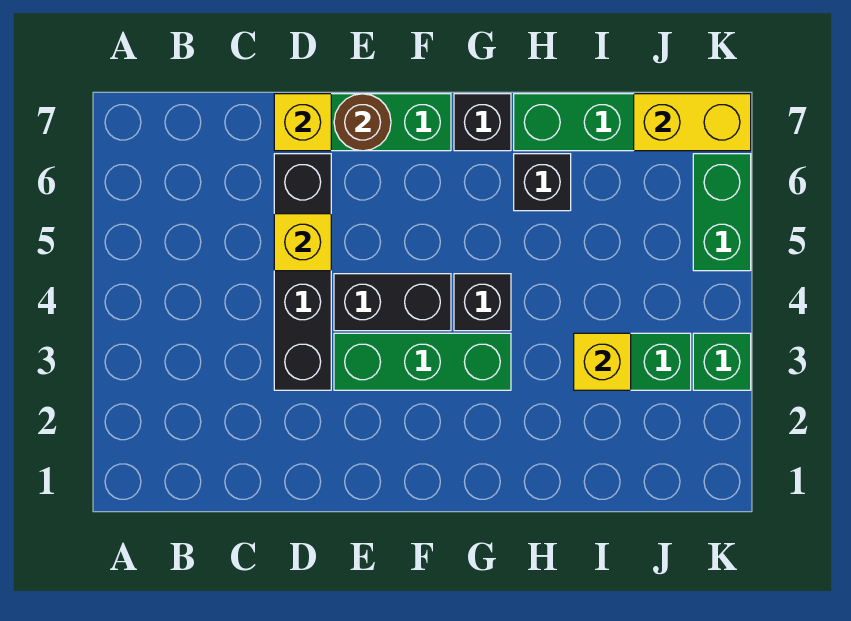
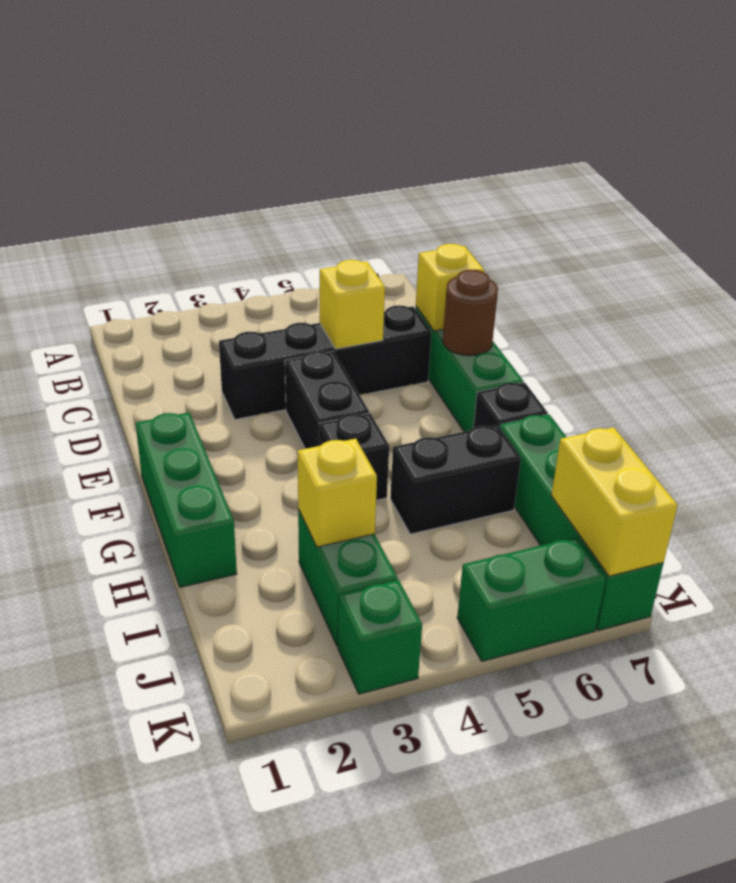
green brick E3:G3 level 1 -> green brick F1:H1 level 1
black brick H6 level 1 -> black brick H5:H6 level 1

